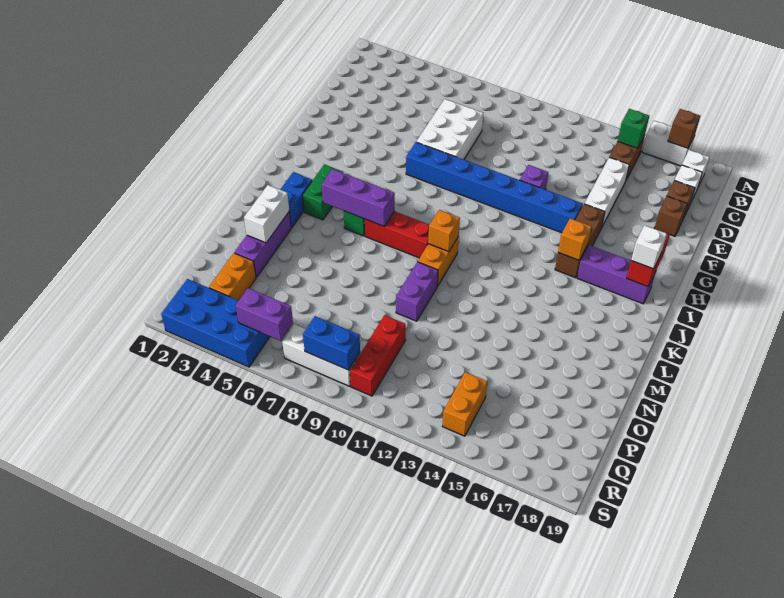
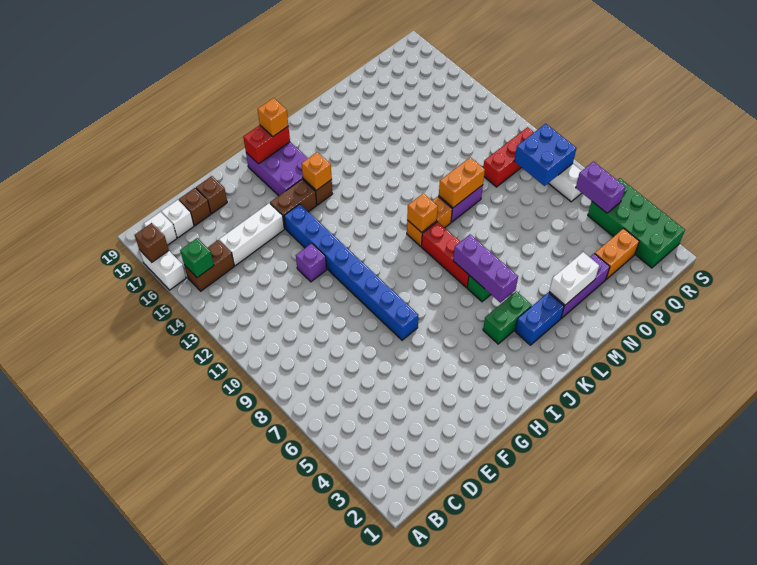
white brick D7:F8 level 1 -> none
purple brick I16:I18 level 1 -> purple brick H16:I18 level 1
white brick I18 level 3 -> orange brick I18 level 3
orange brick Q14:R14 level 1 -> orange brick M10:N10 level 2
blue brick R2:S5 level 1 -> green brick R2:S5 level 1
blue brick R8:R9 level 2 -> blue brick Q8:R9 level 2

